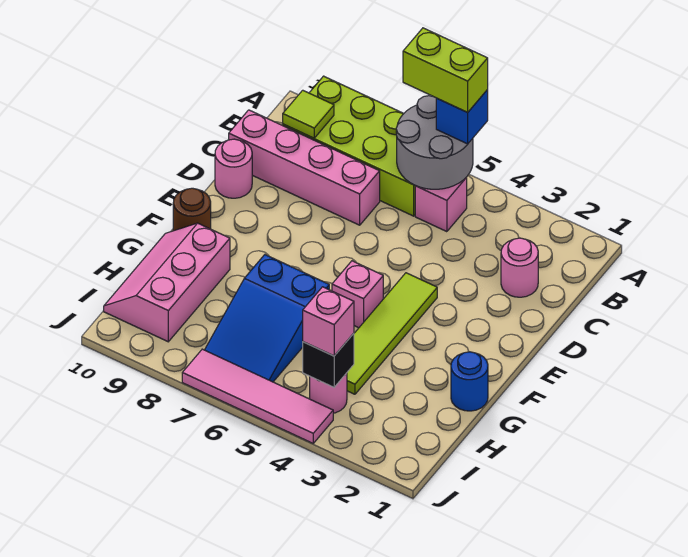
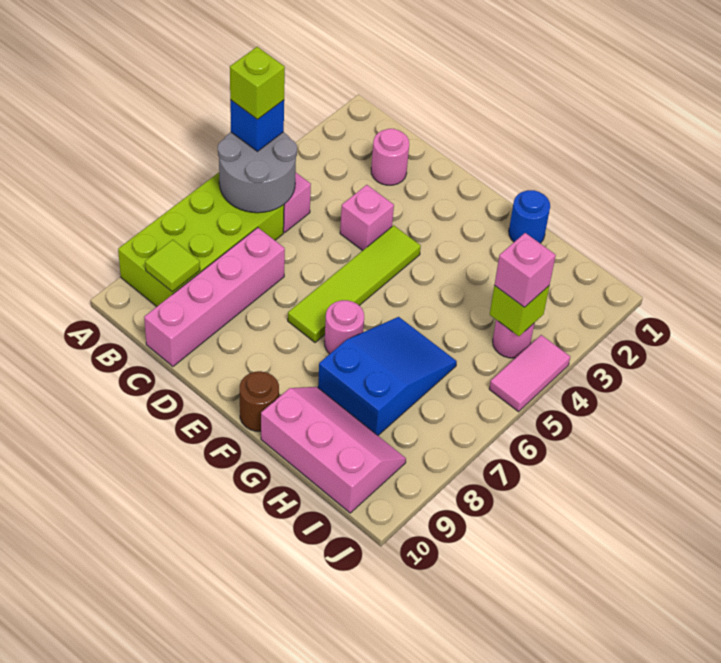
lime brick A5:A6 level 4 -> lime brick A5 level 4
pink round brick D10 level 1 -> pink round brick F7 level 1
lime tile E4:H4 level 1 -> lime tile E4:E7 level 1
pink brick F5 level 1 -> pink brick D4 level 1
blue slope G6:I7 level 1 top G -> blue slope G6:H8 level 1 top 8
pink slope G9:I10 level 1 top 9 -> pink slope G9:I10 level 1 top 10
black brick I4 level 2 -> lime brick I4 level 2
pink tile J4:J7 level 1 -> pink tile J4:J5 level 1

